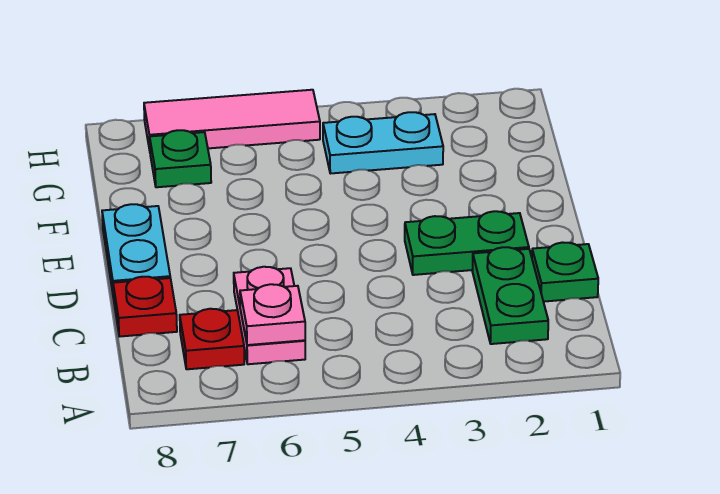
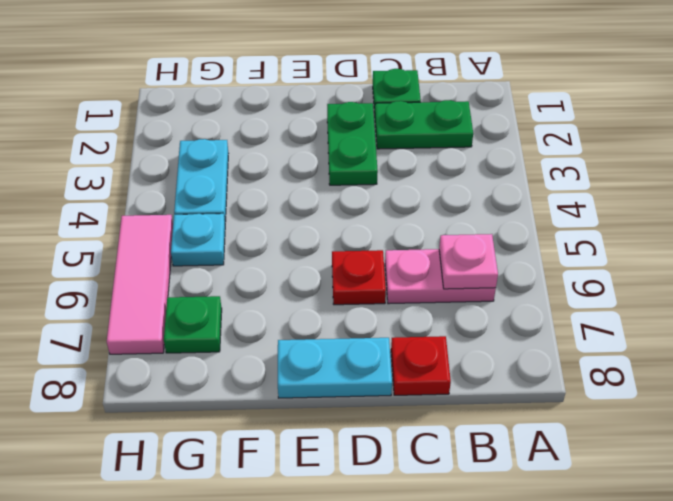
red plate B7 level 1 -> red plate D6 level 1
none -> cyan plate G5 level 1

